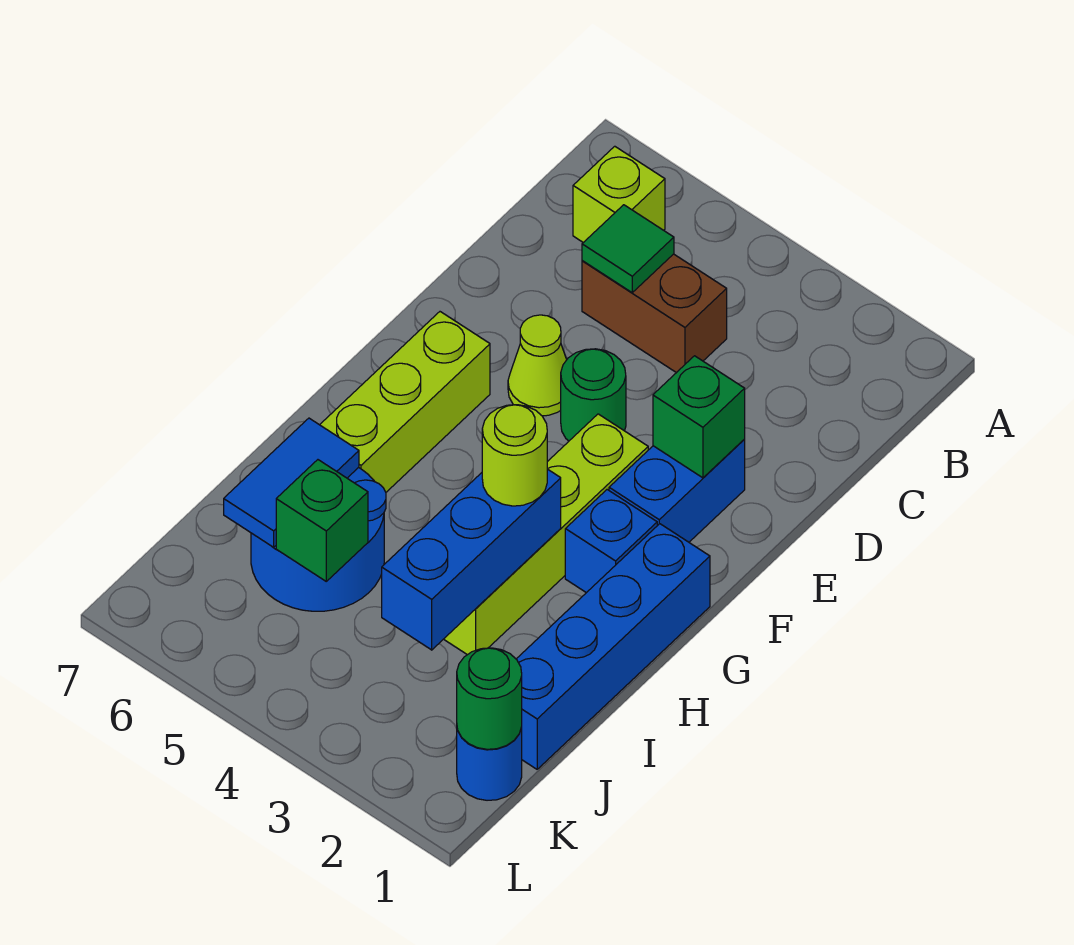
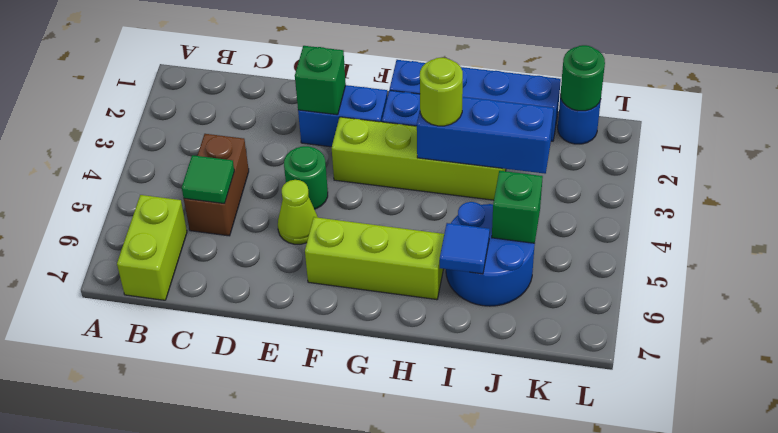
lime brick B6 level 1 -> lime brick B6:B7 level 1
blue tile I6:J6 level 2 -> blue tile I6 level 2

